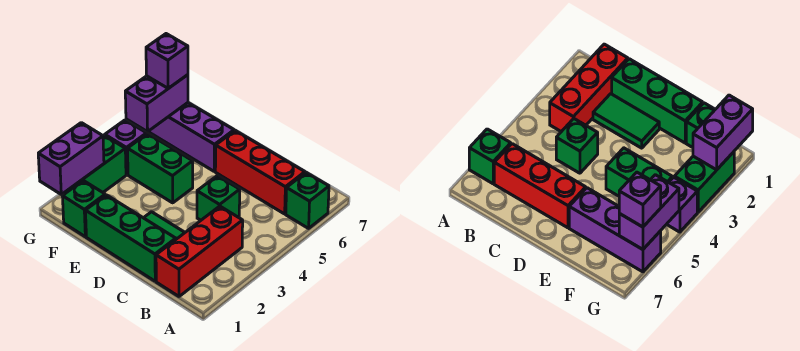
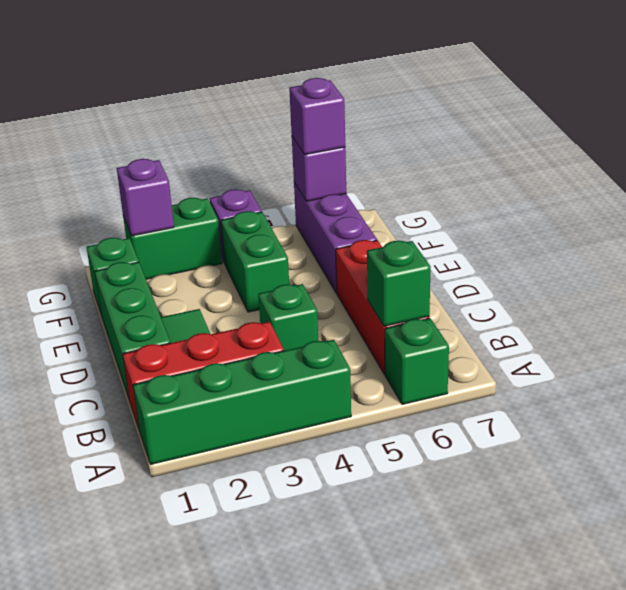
none -> green brick A1:A4 level 1
none -> green brick B6 level 2
purple brick G1:G2 level 2 -> purple brick G2 level 2
purple brick G5:G6 level 2 -> purple brick G6 level 2

